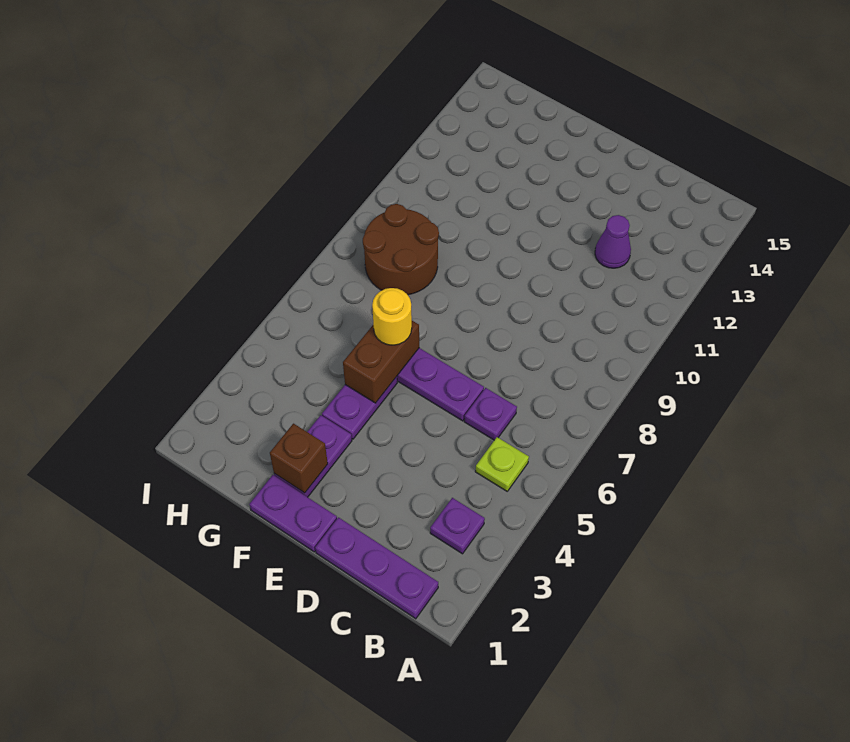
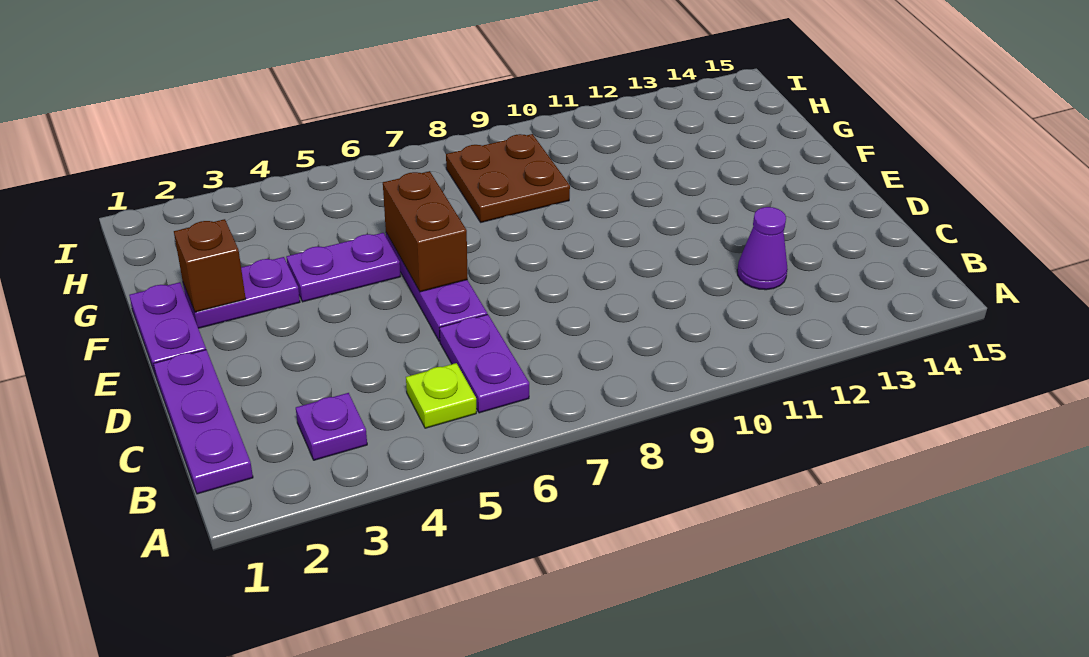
purple plate C6 level 1 -> purple plate B6:C6 level 1
brown brick F5:F6 level 2 -> brown brick E6:F6 level 2
yellow round brick F6 level 3 -> none
brown round brick G8:H9 level 1 -> brown plate G8:H9 level 1

